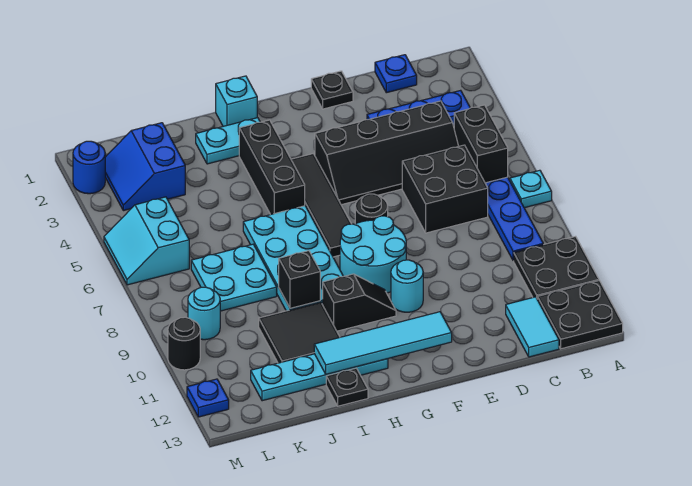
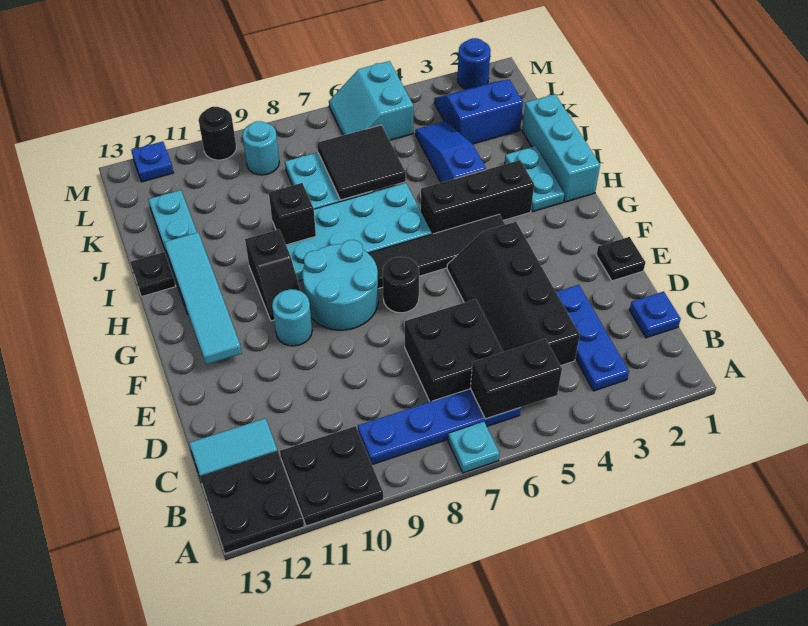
cyan brick H1 level 1 -> cyan brick H1:J1 level 1
none -> blue slope I4:K4 level 1 top I
black tile I10:J11 level 1 -> black tile J6:K7 level 2
cyan slope L5:M6 level 1 top L -> cyan slope L5:M6 level 1 top 5

